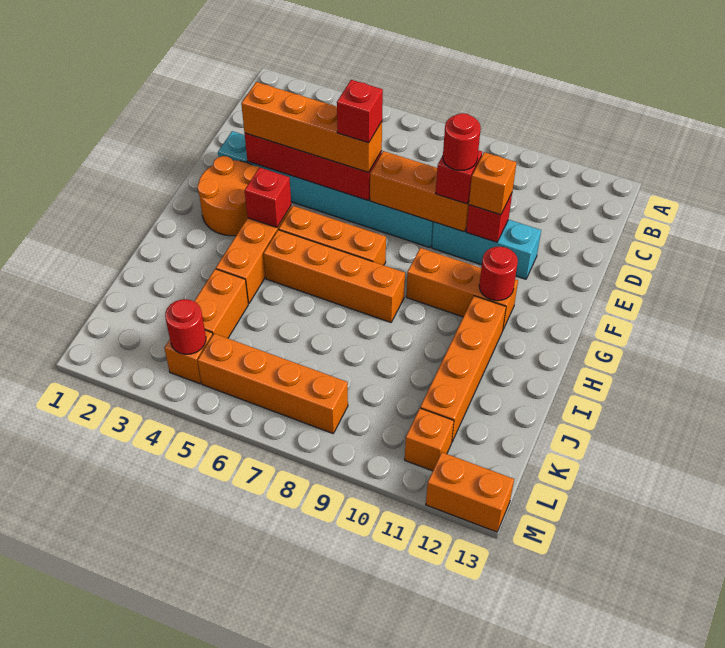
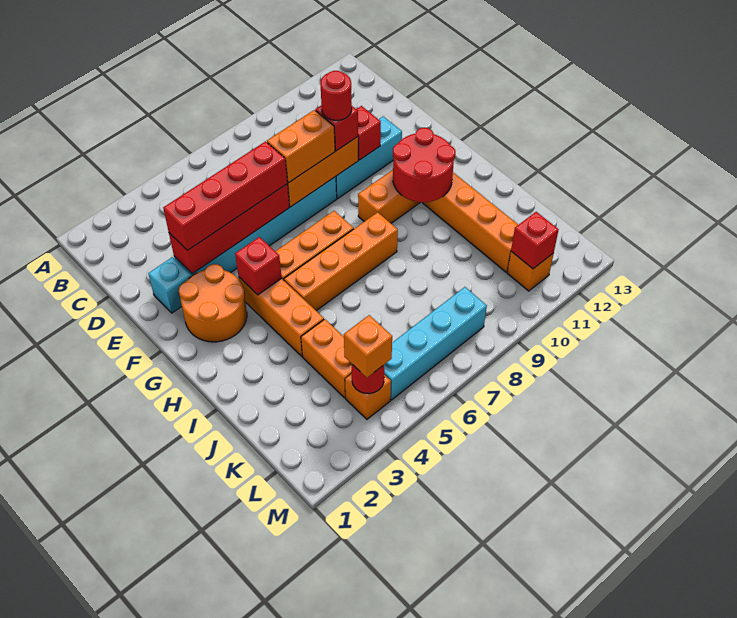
orange brick E3:E6 level 3 -> red brick E3:E6 level 3
red brick E6 level 4 -> red brick L11 level 2
orange brick E10 level 3 -> orange brick L4 level 3
red round brick G11 level 2 -> red round brick G10:H11 level 2
orange brick L5:L8 level 1 -> cyan brick L5:L8 level 1
orange brick M12:M13 level 1 -> orange brick E7:E8 level 3

